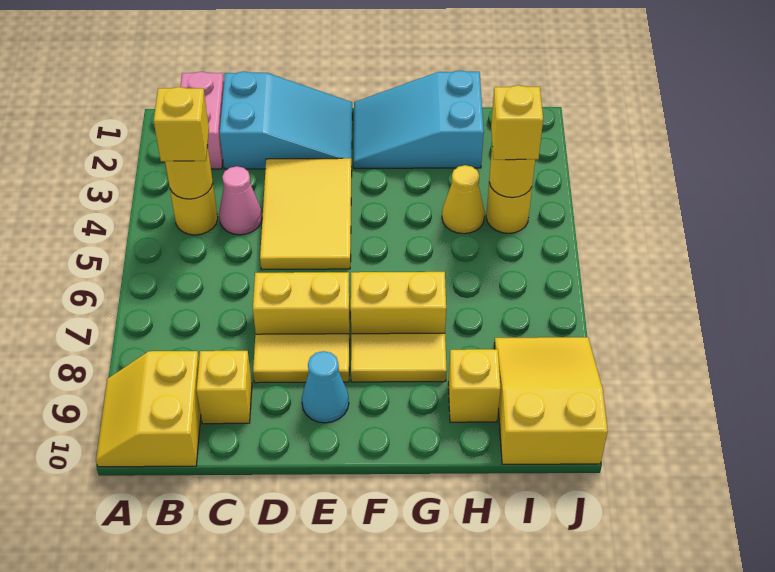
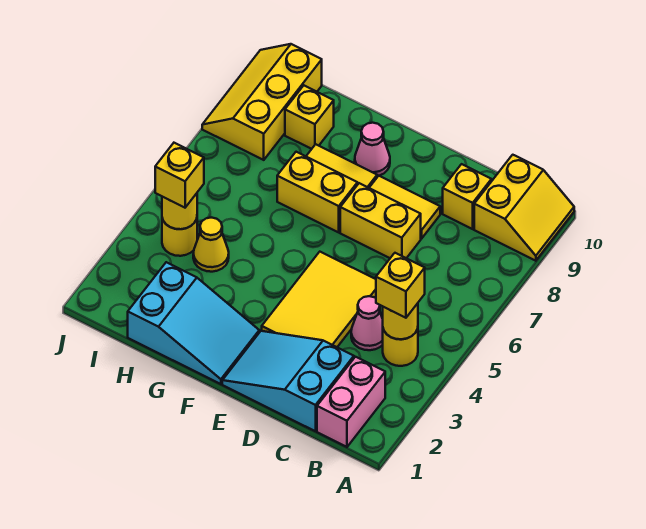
cyan cone E9 level 1 -> none
none -> pink cone F9 level 1
yellow slope I8:J10 level 1 top 10 -> yellow slope I8:J10 level 1 top I

